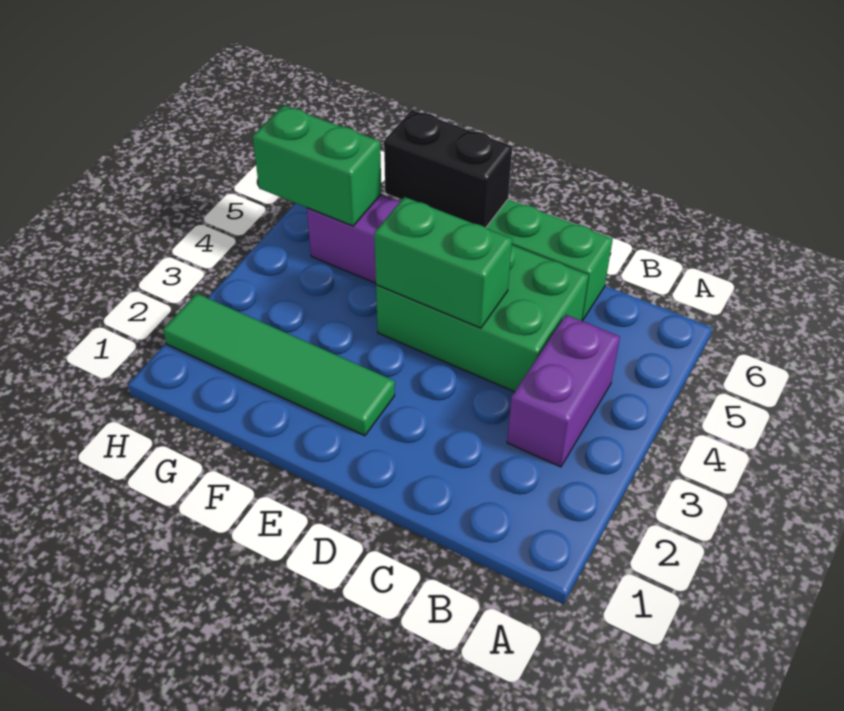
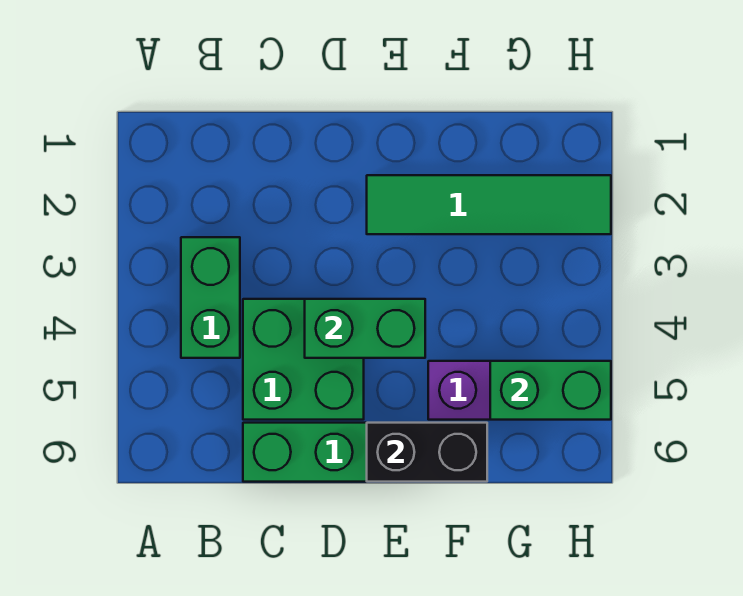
purple brick B3:B4 level 1 -> green brick B3:B4 level 1
green brick C4:E5 level 1 -> green brick C4:D5 level 1

